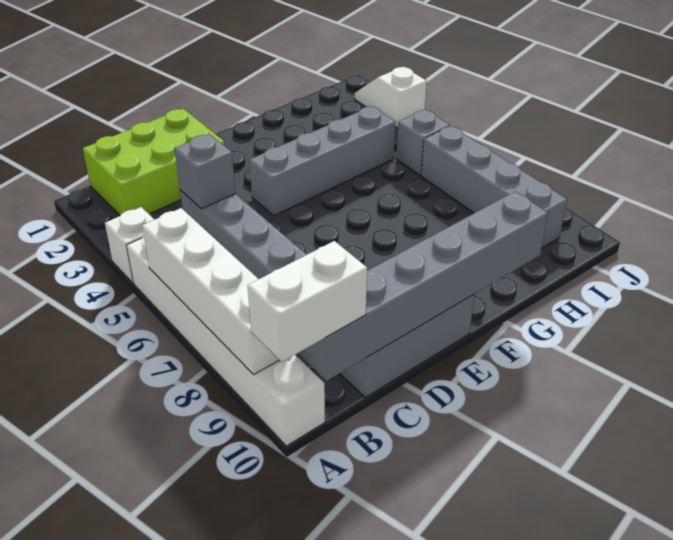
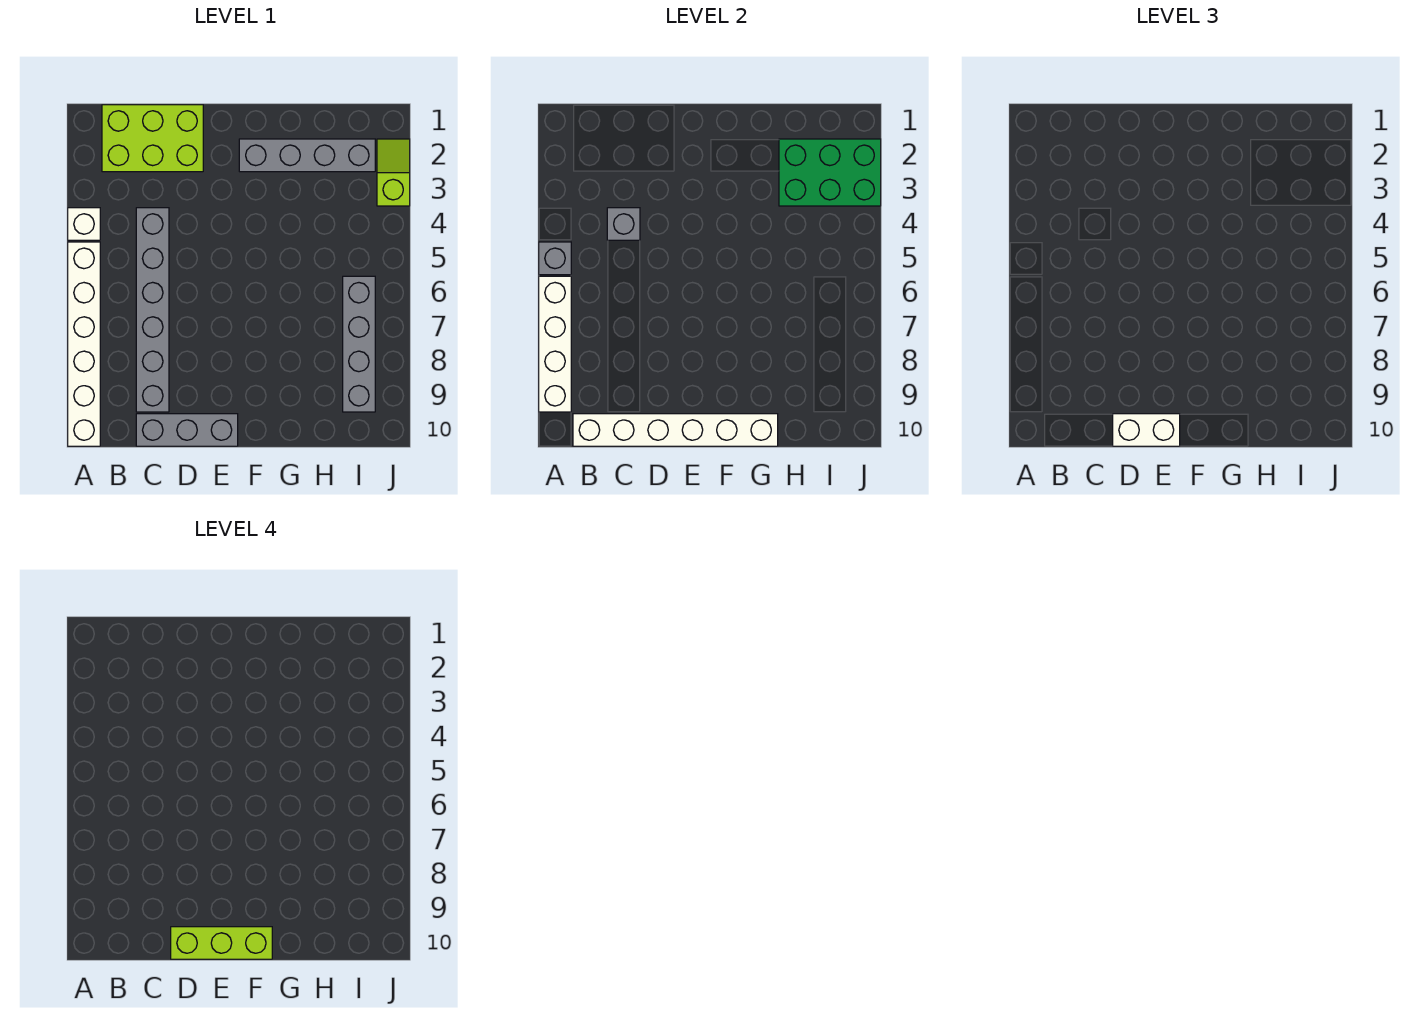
white brick A10:B10 level 3 -> white brick D10:E10 level 3
grey brick B10:G10 level 2 -> white brick B10:G10 level 2
none -> lime brick D10:F10 level 4
grey brick E4:H4 level 1 -> grey brick F2:I2 level 1
none -> green brick H2:J3 level 2
grey brick I5 level 1 -> grey brick A5 level 2
white slope J2:J3 level 1 top 3 -> lime slope J2:J3 level 1 top 3

